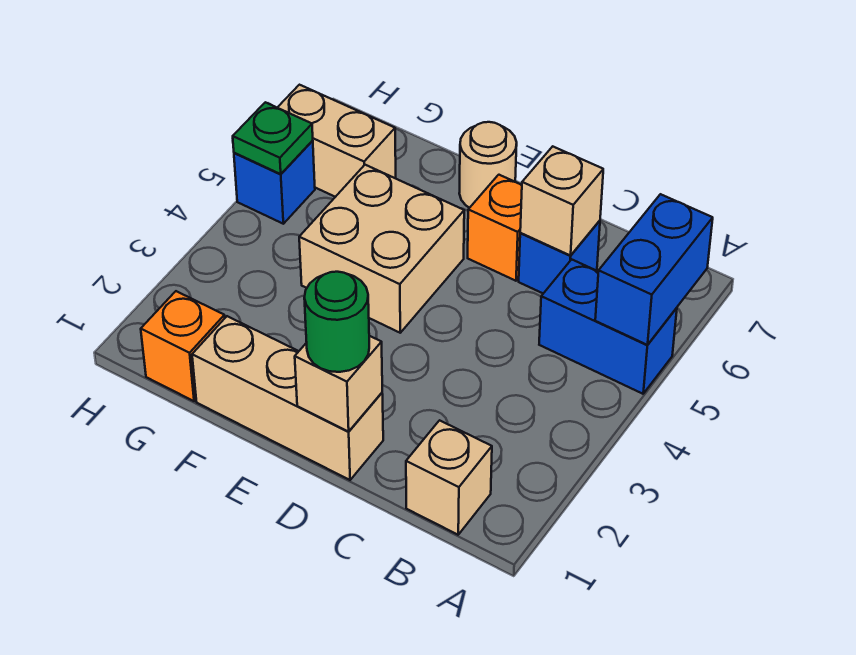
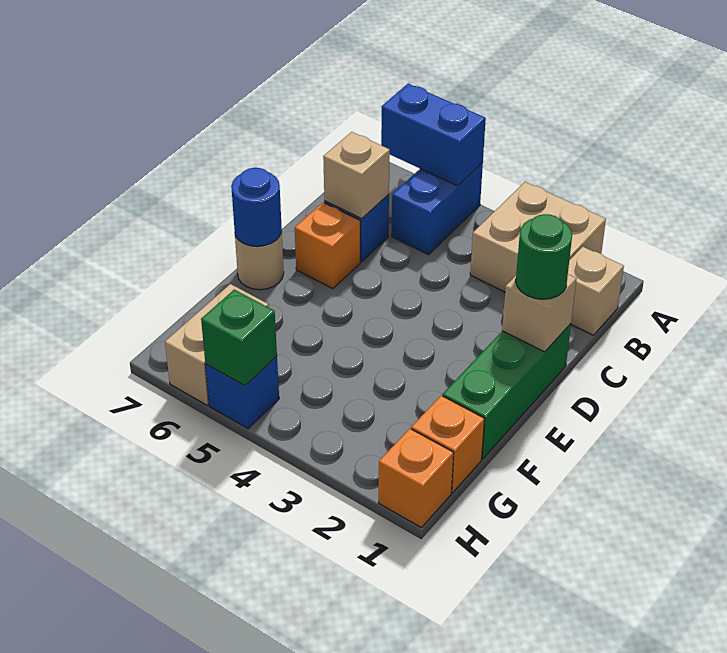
tan brick D1:F1 level 1 -> green brick D1:F1 level 1
tan brick E4:F5 level 1 -> tan brick A2:B3 level 1
none -> blue round brick E7 level 2
none -> orange brick H1 level 1
green plate H5 level 2 -> green brick H5 level 2

